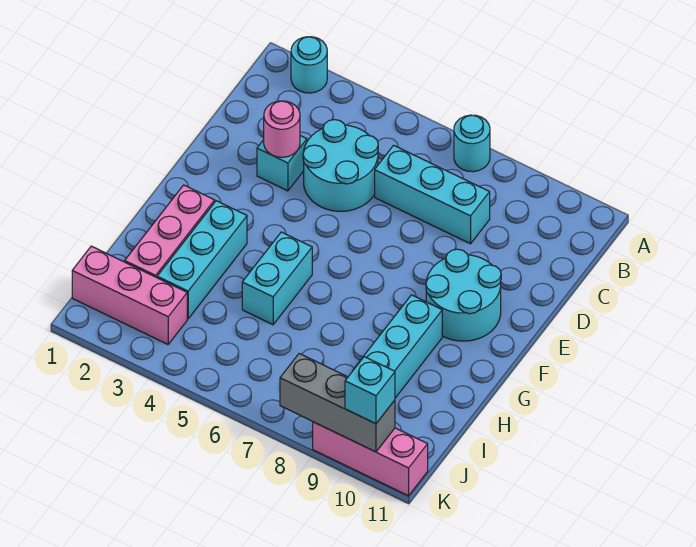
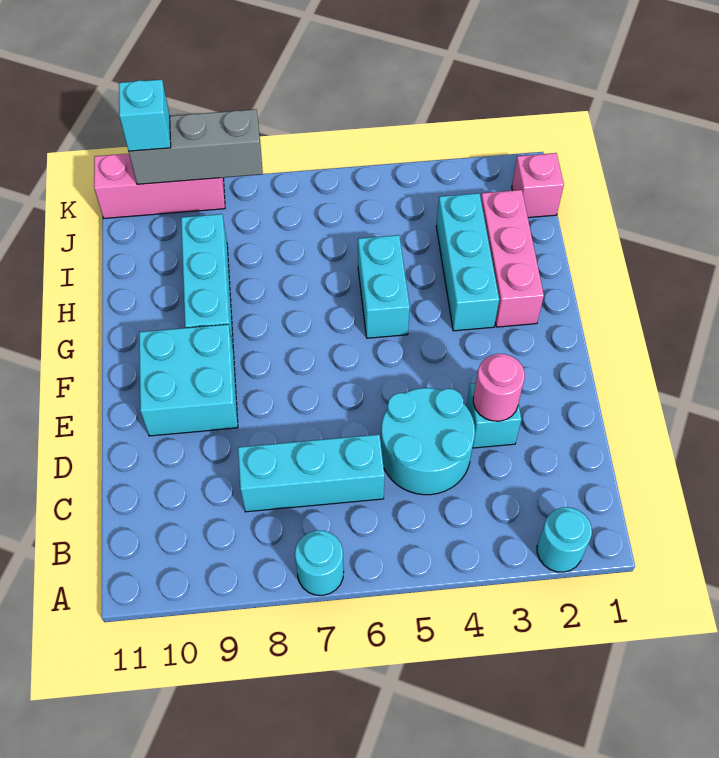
cyan round brick E9:F10 level 1 -> cyan brick E9:F10 level 1
pink brick J1:J3 level 1 -> pink brick J1 level 1

